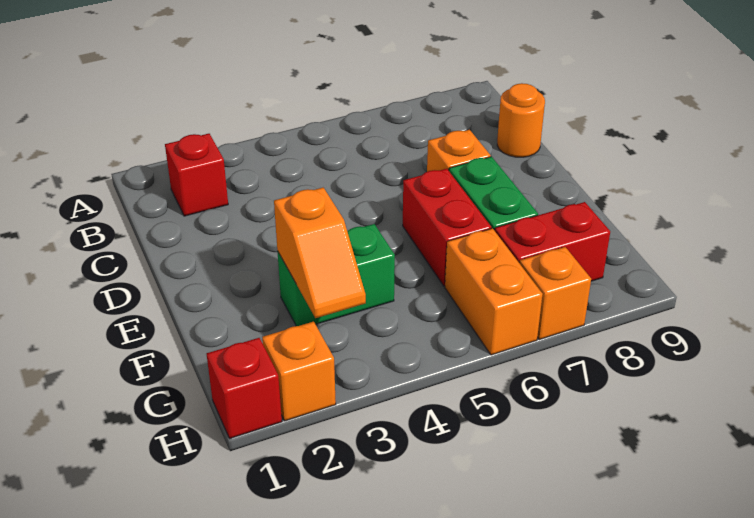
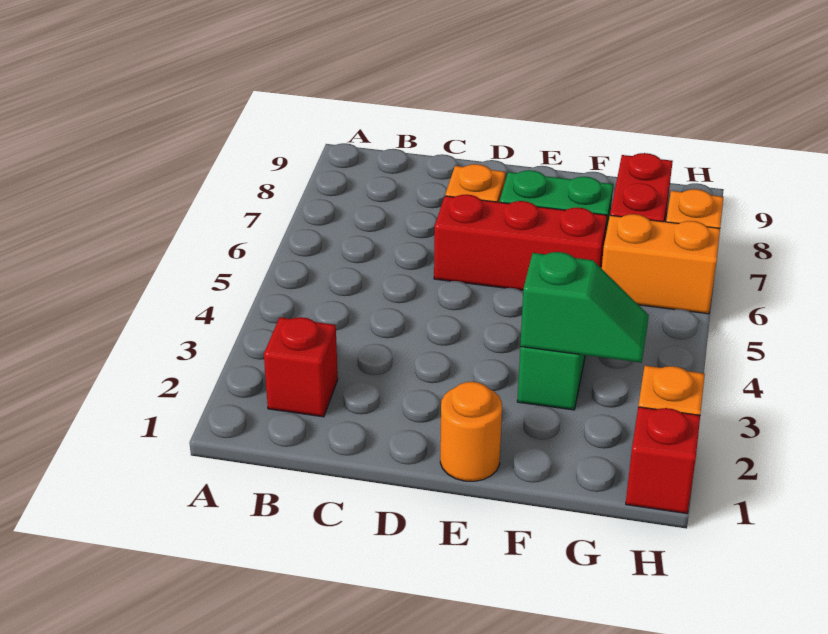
orange round brick C9 level 1 -> orange round brick E1 level 1
red brick E6:F6 level 1 -> red brick D6:F6 level 1
orange slope F3:G3 level 2 top F -> green slope F3:G3 level 2 top F

